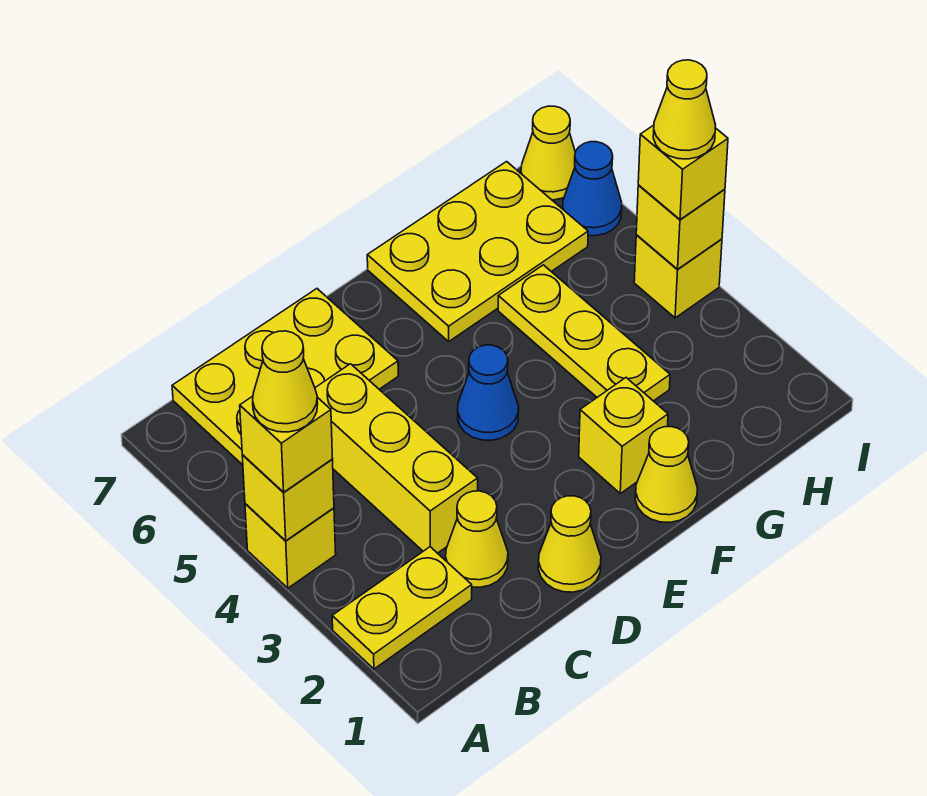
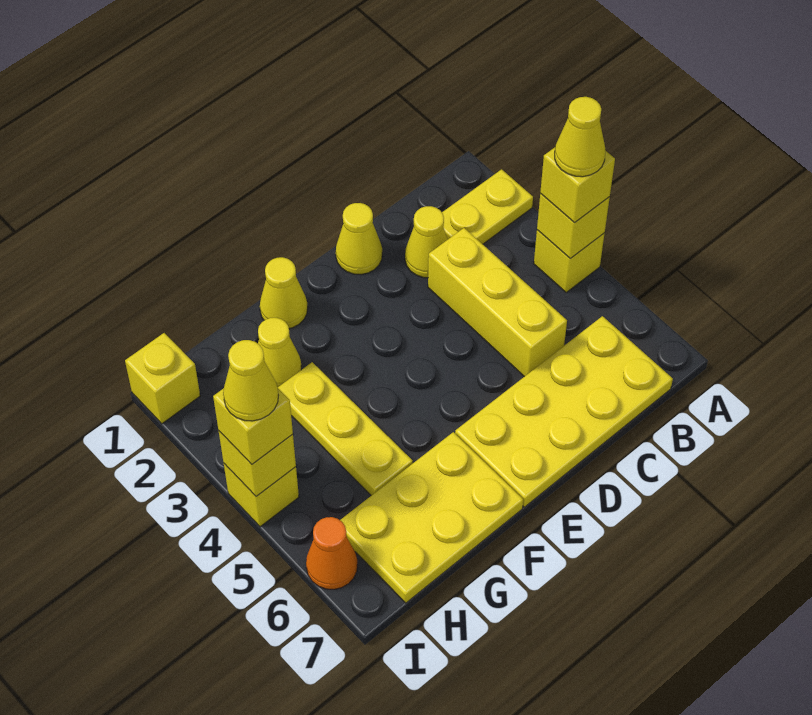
yellow plate B6:D7 level 1 -> yellow plate B6:E7 level 1
blue cone E4 level 1 -> none
yellow brick F2 level 1 -> yellow brick I1 level 1
blue cone I6 level 1 -> orange cone I6 level 1
yellow cone I7 level 1 -> yellow cone G2 level 1

